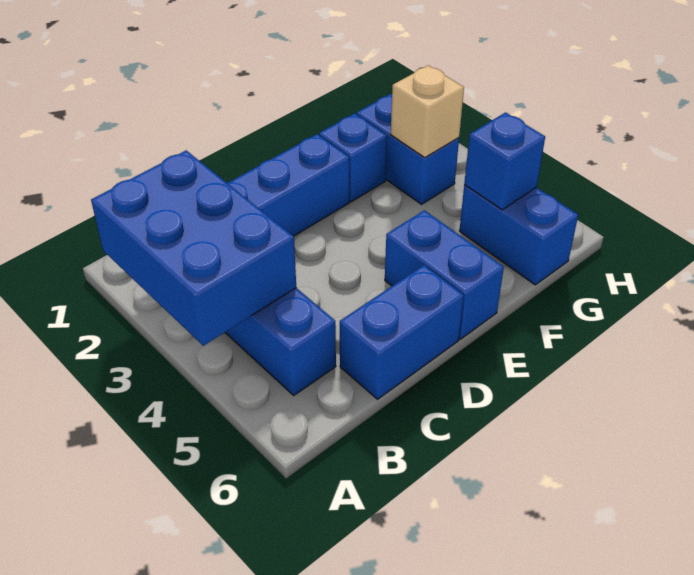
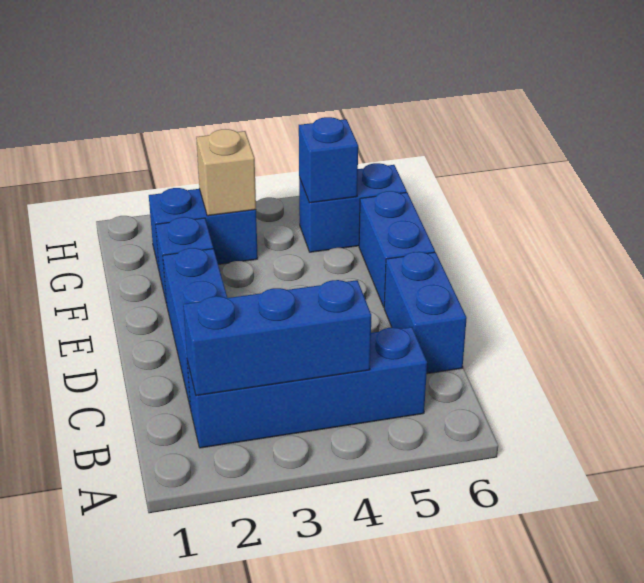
blue brick A2:B4 level 2 -> blue brick B2:B4 level 2
blue brick E5:E6 level 1 -> blue brick E6:F6 level 1

